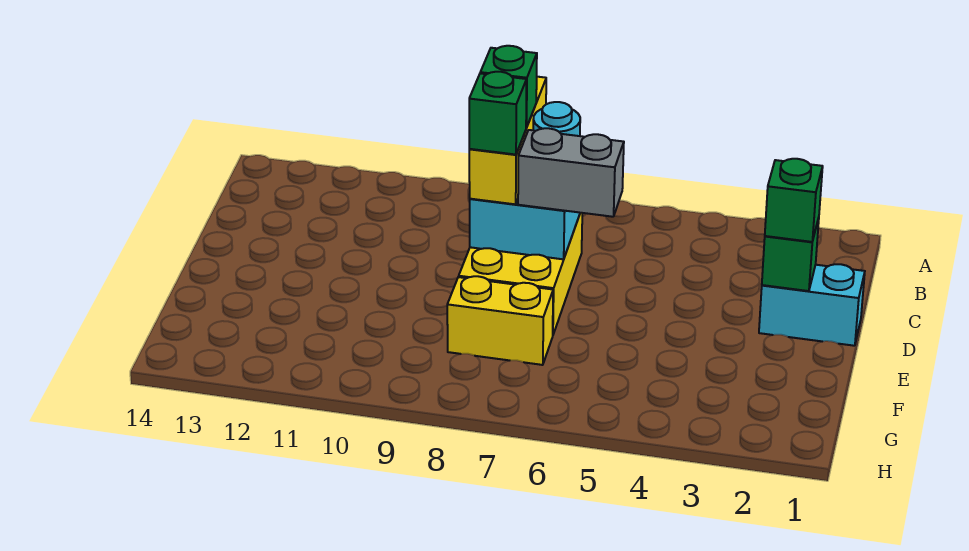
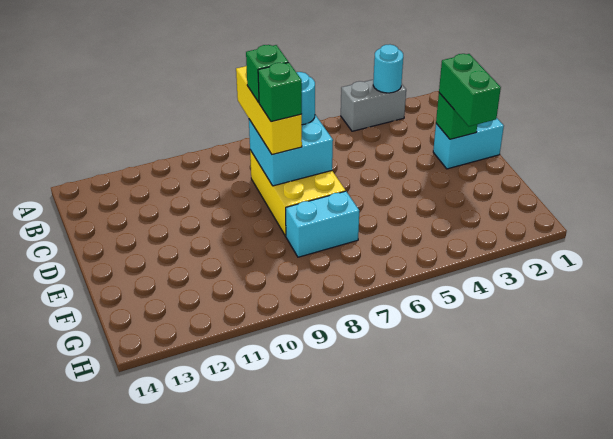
none -> cyan round brick A3 level 2
green brick D2 level 3 -> green brick D2:E2 level 3
grey brick D6:D7 level 3 -> grey brick A3:A4 level 1
yellow brick F7:F8 level 1 -> cyan brick F7:F8 level 1

